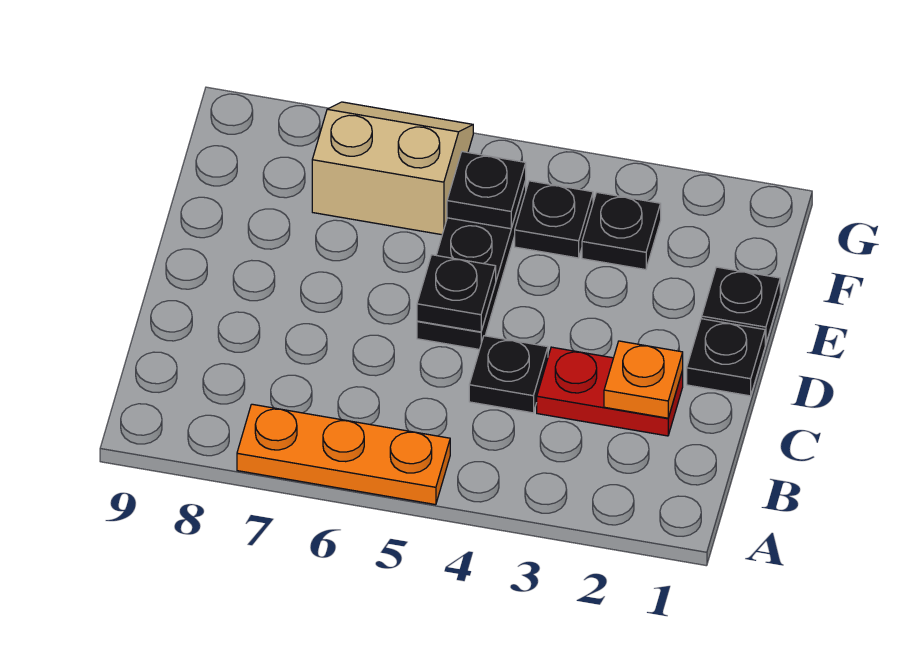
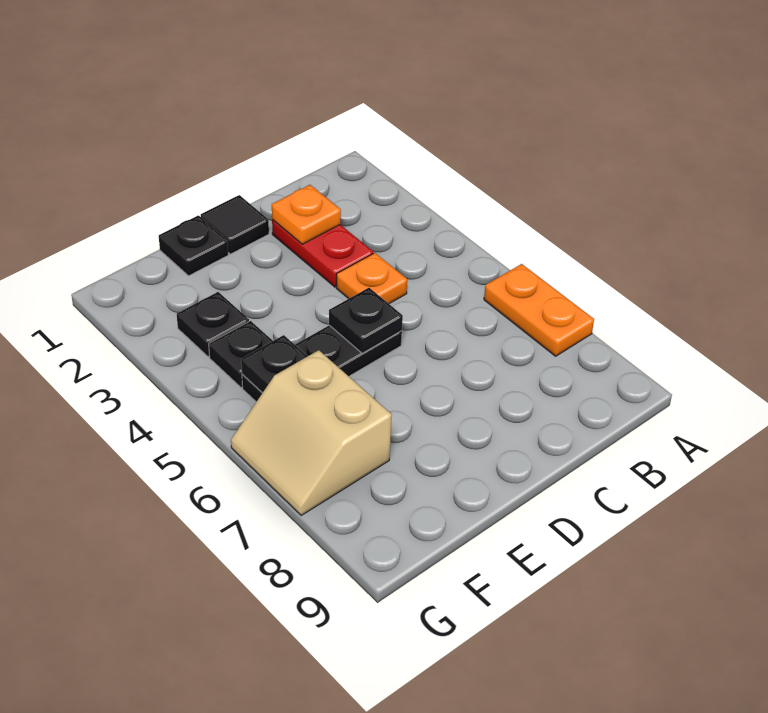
orange plate A5:A7 level 1 -> orange plate A6:A7 level 1
black plate C4 level 1 -> orange plate C4 level 1
black plate D1 level 1 -> black tile D1 level 1

